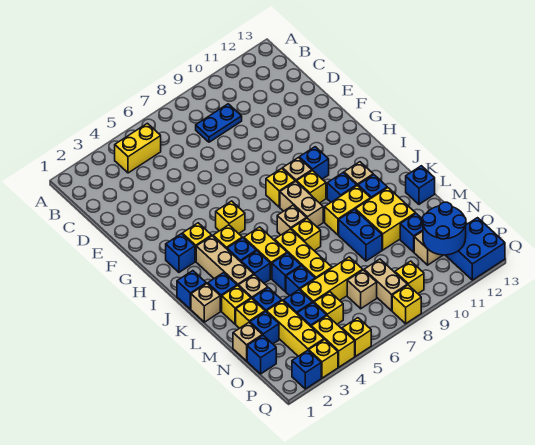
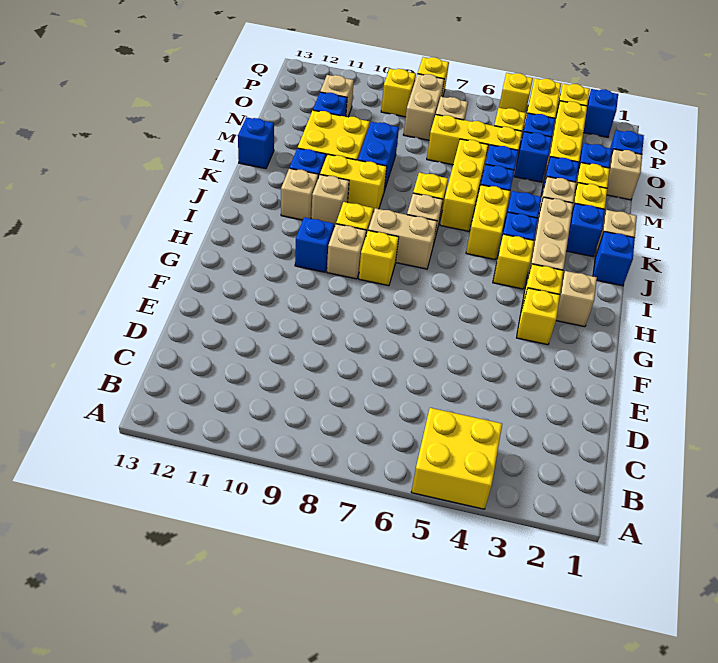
yellow brick B4:B5 level 1 -> yellow brick A4:B5 level 1
blue plate C8:C9 level 1 -> none
blue brick H2 level 1 -> tan brick H2 level 1
yellow brick H5 level 1 -> yellow brick G3 level 1
tan brick I8:J8 level 1 -> tan brick I7:I8 level 1
blue brick J10 level 1 -> tan brick J10 level 1
blue round brick O11:P12 level 2 -> none
blue brick P12:Q13 level 1 -> none

